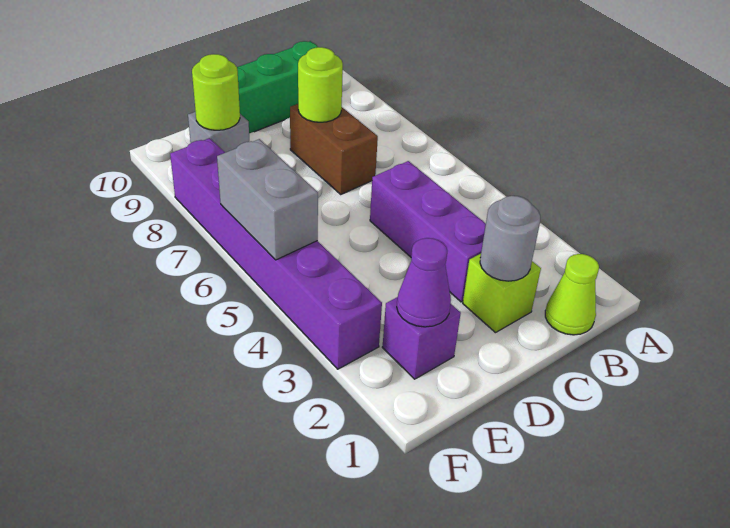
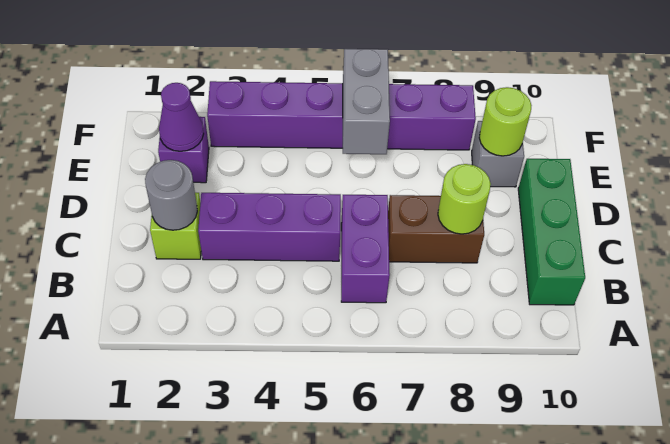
lime cone B1 level 1 -> none
none -> purple brick B6:C6 level 1
grey brick F5:F6 level 2 -> grey brick E6:F6 level 2

